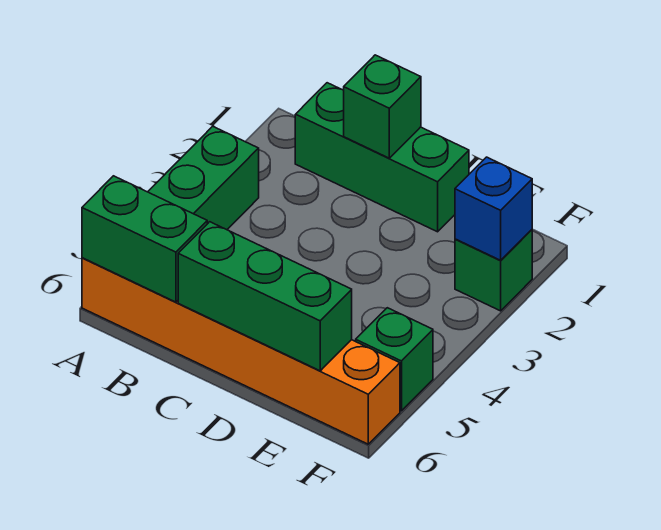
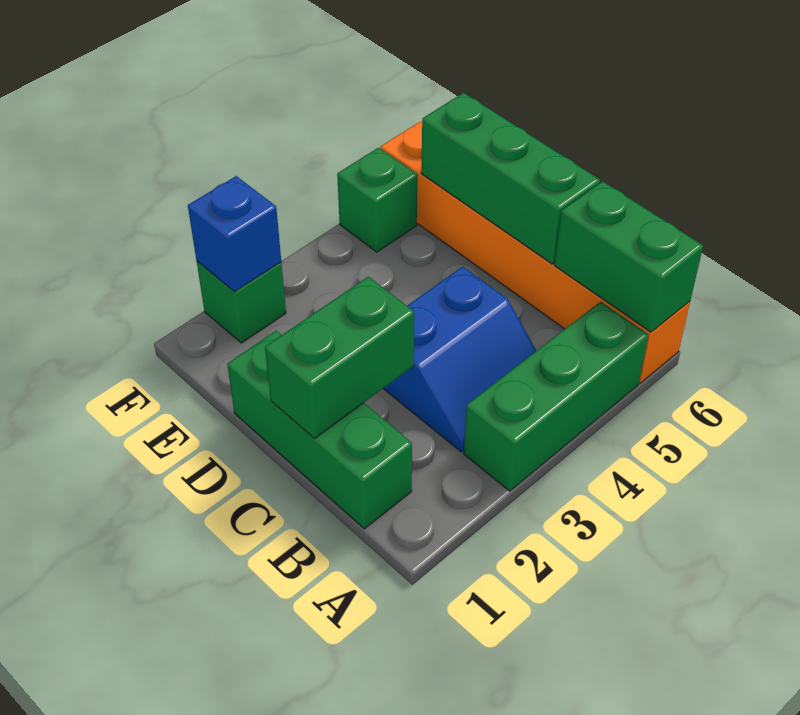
none -> blue slope B3:C4 level 1 top C
green brick C1 level 2 -> green brick C1:C2 level 2

